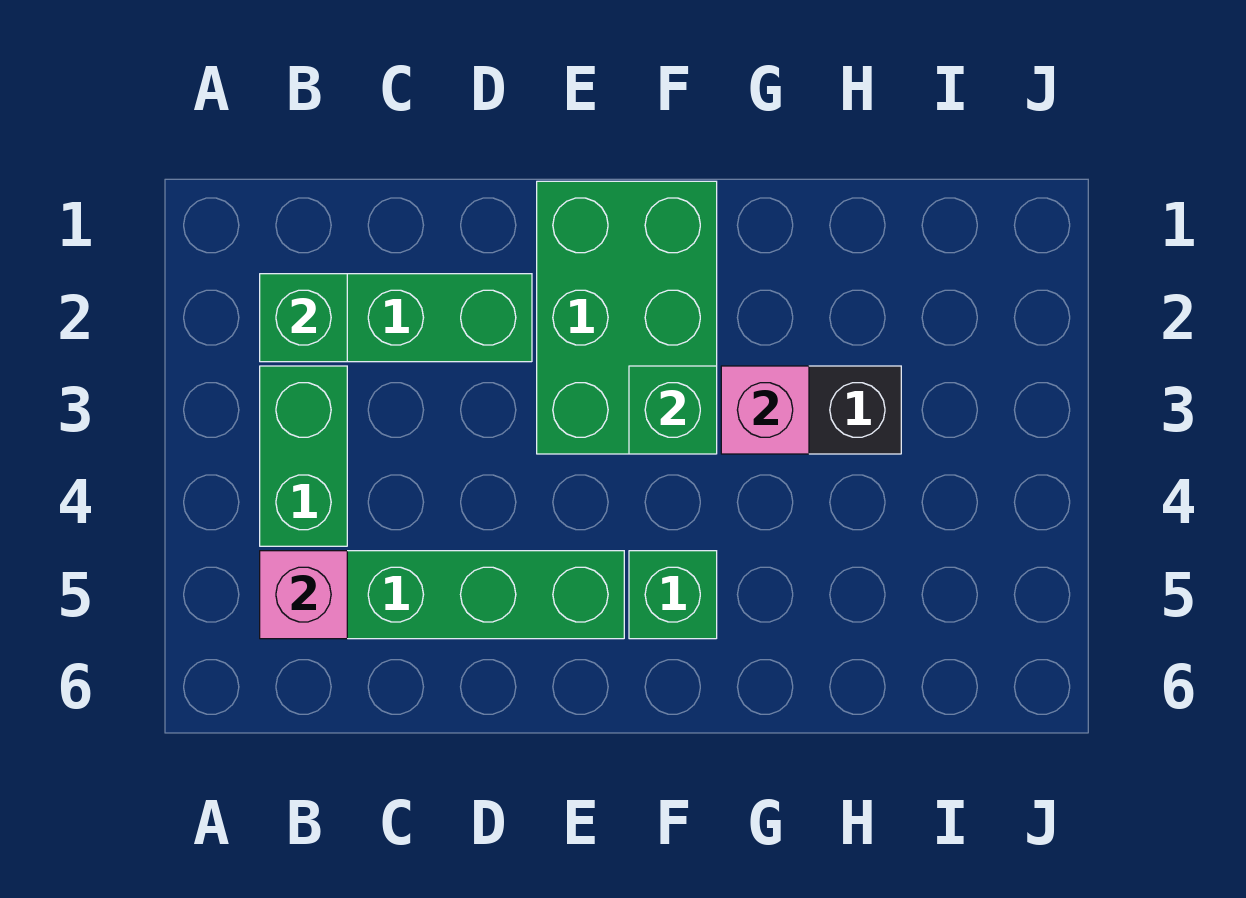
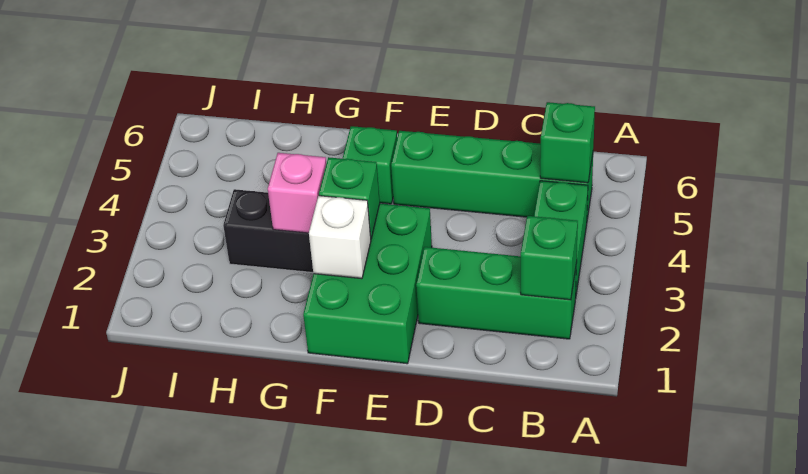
pink brick B5 level 2 -> green brick B5 level 2
none -> white brick F2 level 2

